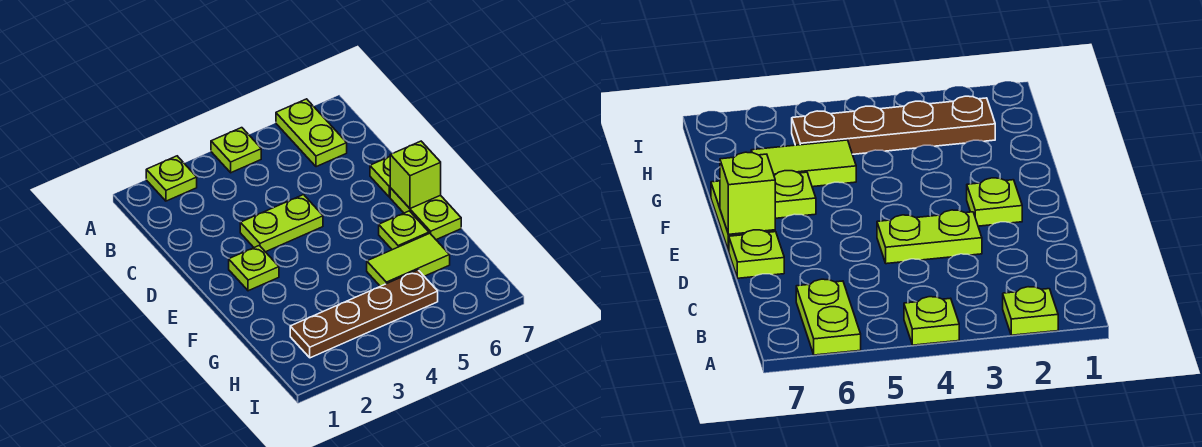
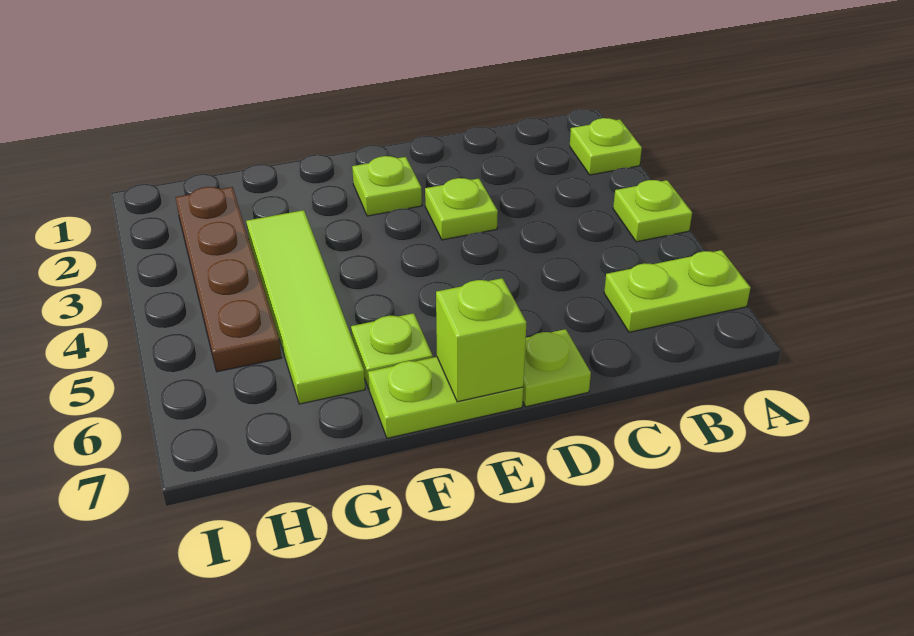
lime plate D3:D4 level 1 -> lime plate D3 level 1
lime tile G5:G6 level 1 -> lime tile G3:G6 level 1

